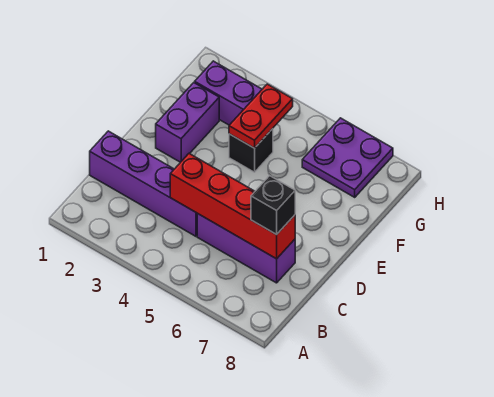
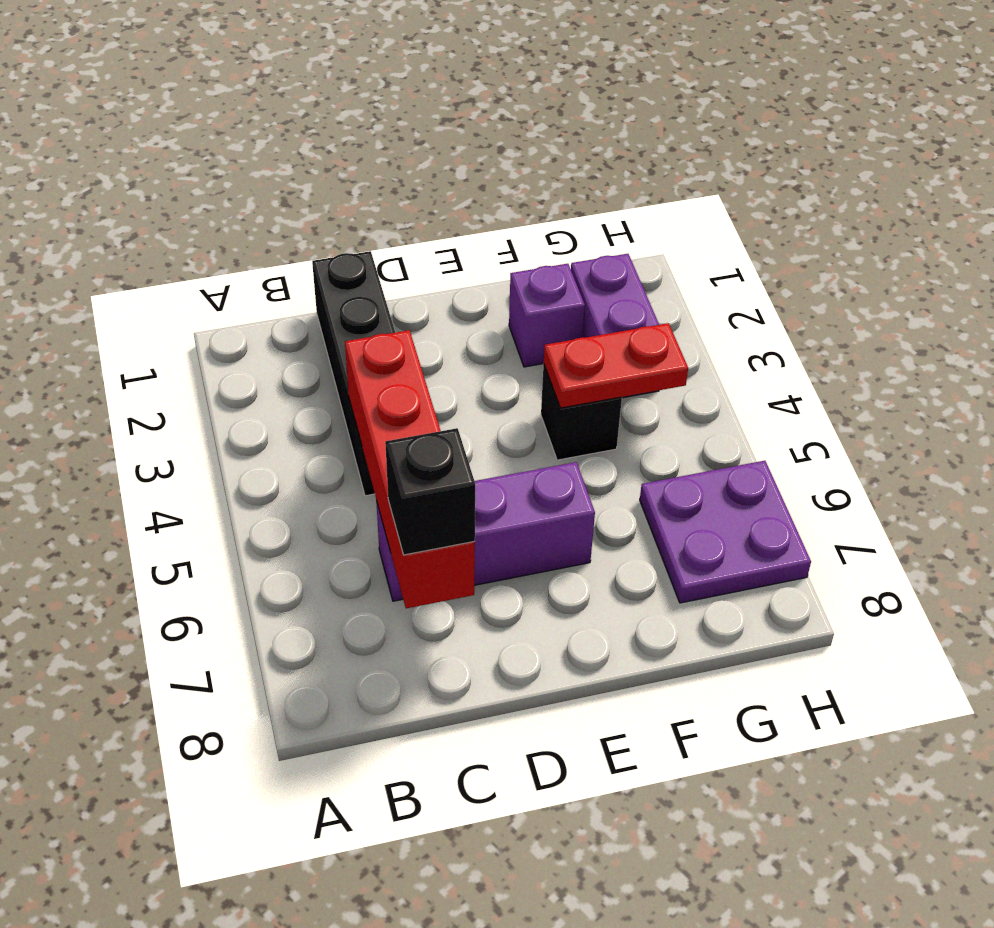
purple brick C1:C4 level 1 -> black brick C1:C4 level 1
purple brick C5:C7 level 1 -> purple brick C6:E6 level 1
purple brick E2:F2 level 1 -> purple brick F2 level 1

